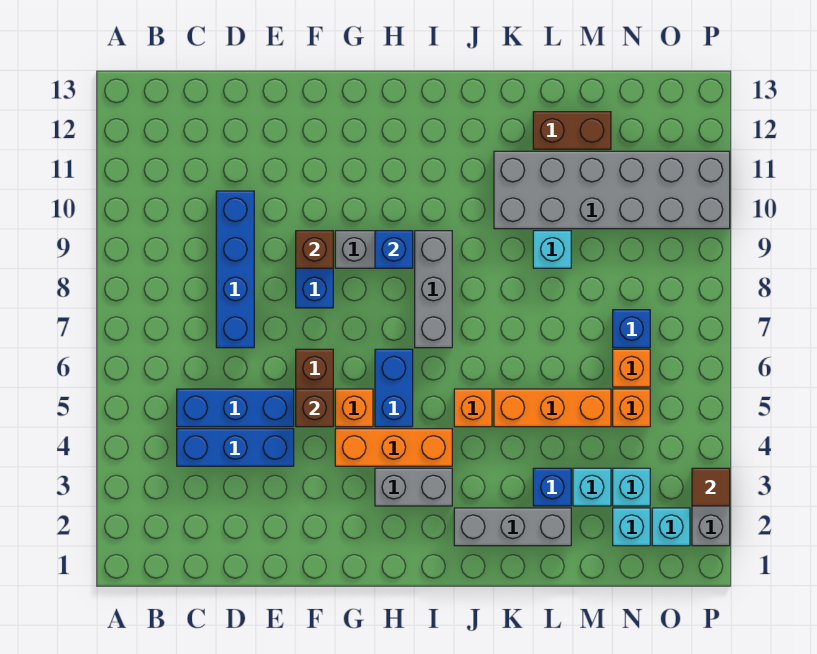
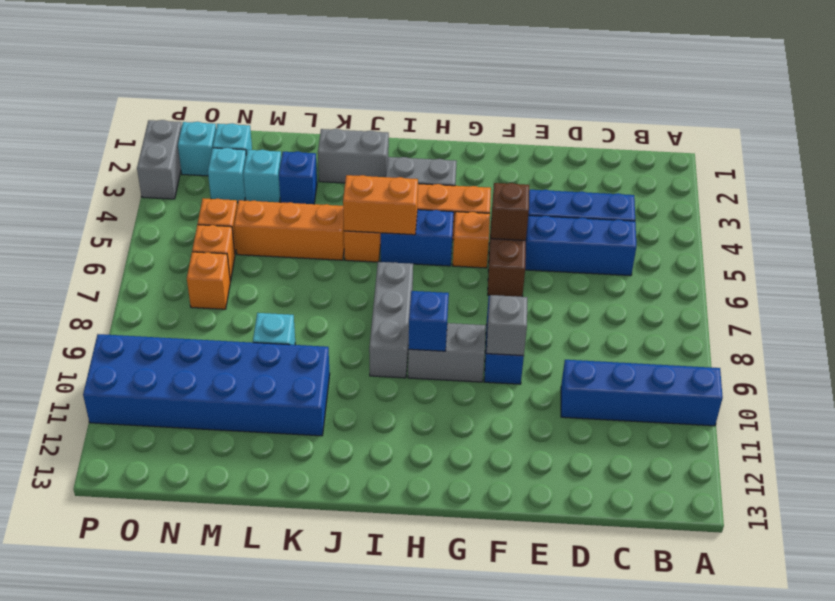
blue brick D7:D10 level 1 -> blue brick A10:D10 level 1
brown brick F9 level 2 -> grey brick F9 level 2
blue brick H5:H6 level 1 -> blue brick H5:I5 level 1
none -> orange brick I5:J5 level 2
grey brick J2:L2 level 1 -> grey brick J2:K2 level 1
grey brick K10:P11 level 1 -> blue brick K10:P11 level 1
brown brick L12:M12 level 1 -> none
blue brick N7 level 1 -> orange brick N7 level 1
brown tile P3 level 2 -> none

